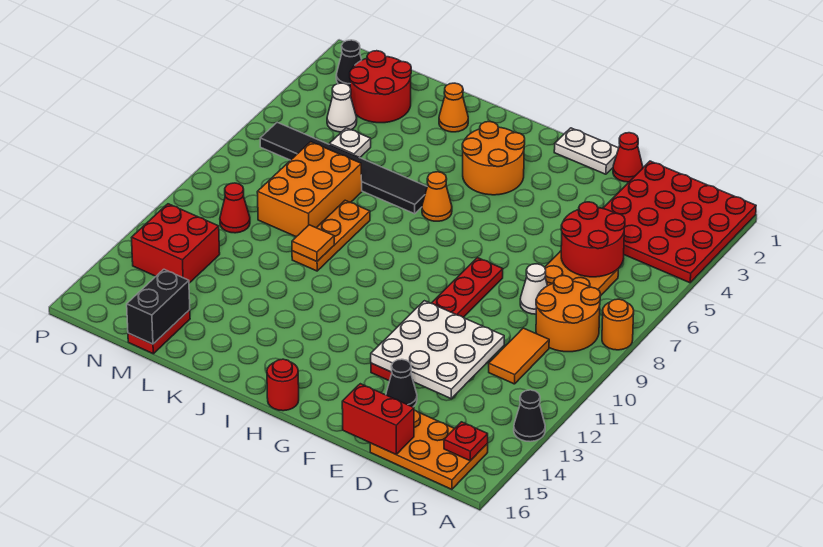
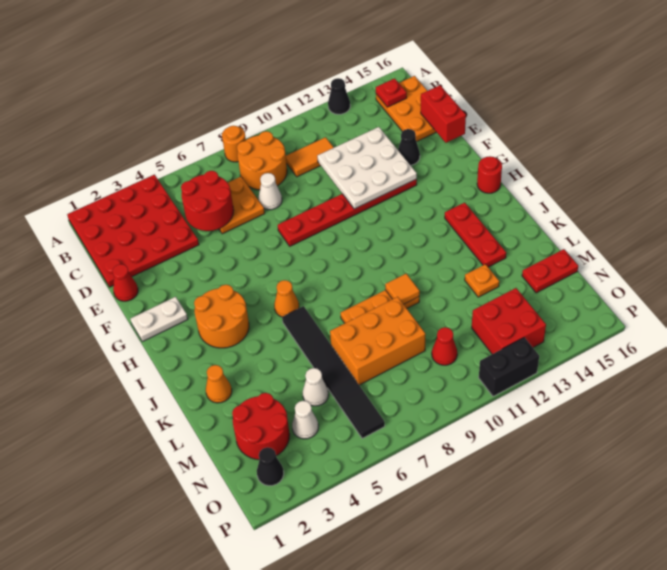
white plate F1:G1 level 1 -> white plate G1:G2 level 1
none -> red plate I14:K14 level 1
none -> orange plate L13 level 1
white plate M5 level 1 -> white cone M5 level 1
black brick M15:M16 level 2 -> black brick P11:P12 level 1

